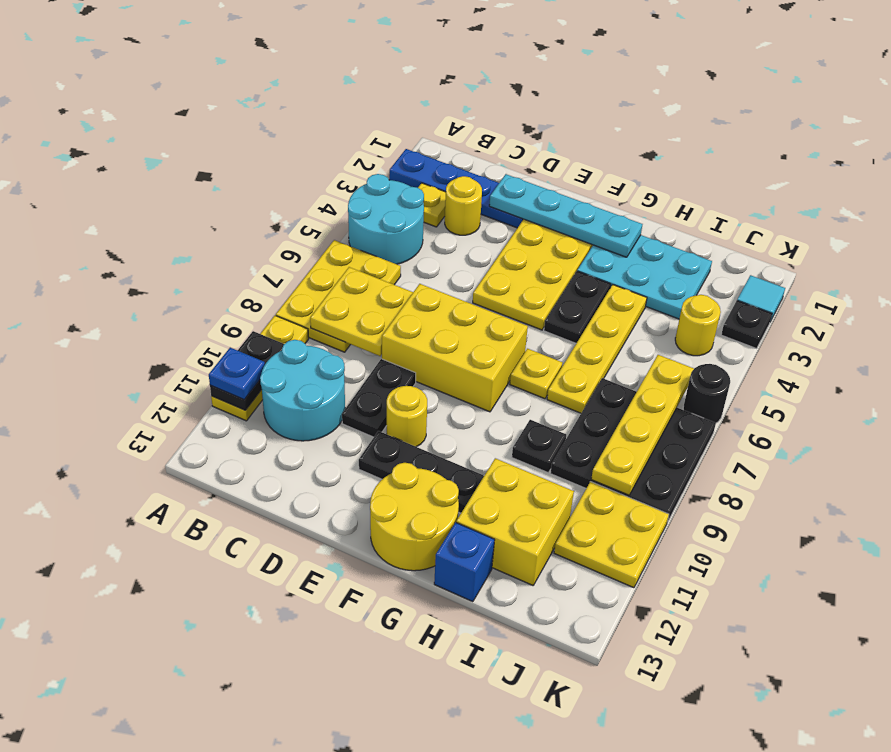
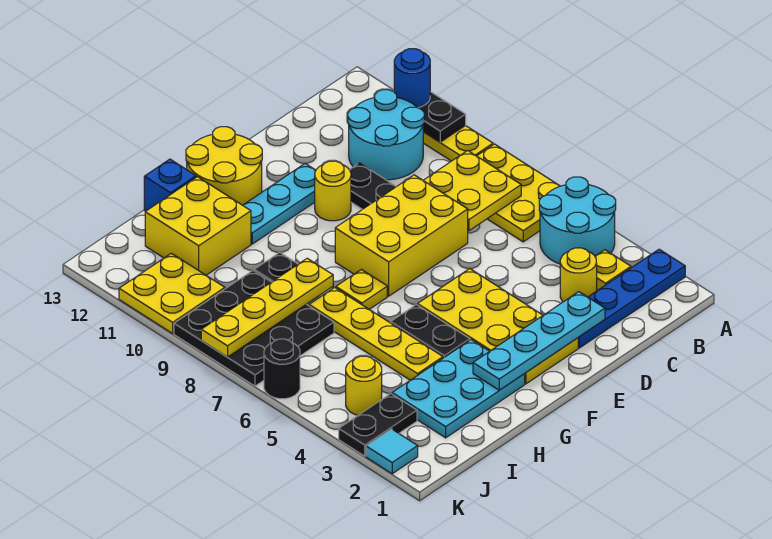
blue plate A11 level 3 -> blue round brick A11 level 3
black plate E11:G11 level 1 -> cyan plate E11:G11 level 1
yellow plate J6:J9 level 2 -> yellow plate H8:K8 level 2
black plate K3 level 1 -> black plate J3:K3 level 1

